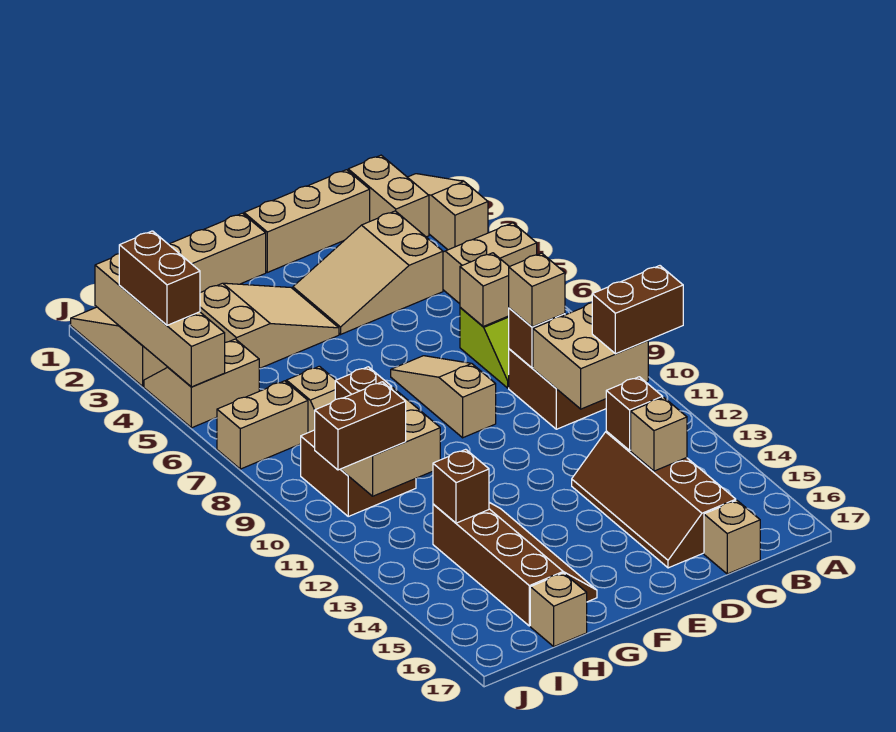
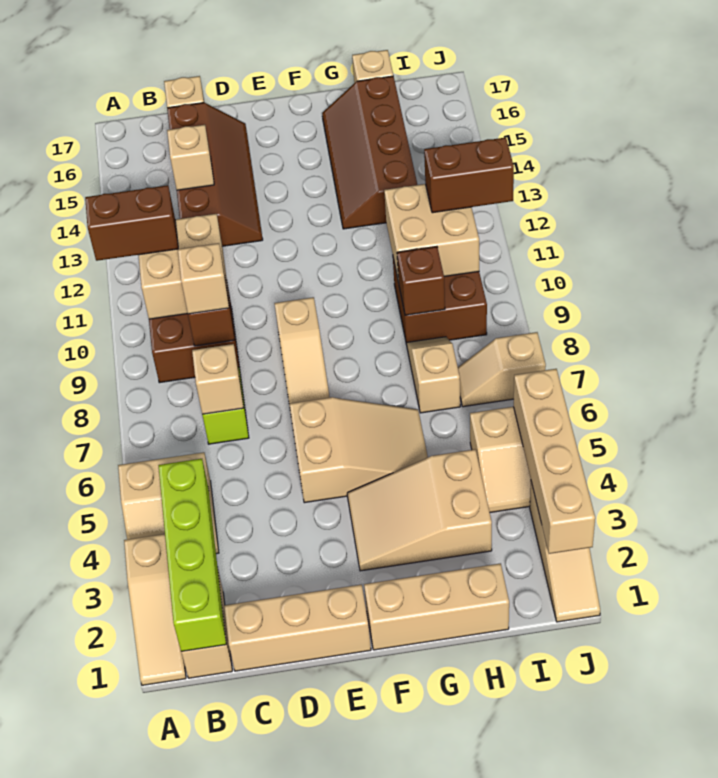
none -> lime brick B1:B4 level 2
tan slope C3:E4 level 1 top C -> tan slope E5:G6 level 1 top E
brown brick C13 level 2 -> none
brown brick H13 level 2 -> none
tan brick I7:J7 level 1 -> tan slope I7:J7 level 1 top J
brown brick J3:J4 level 3 -> none

